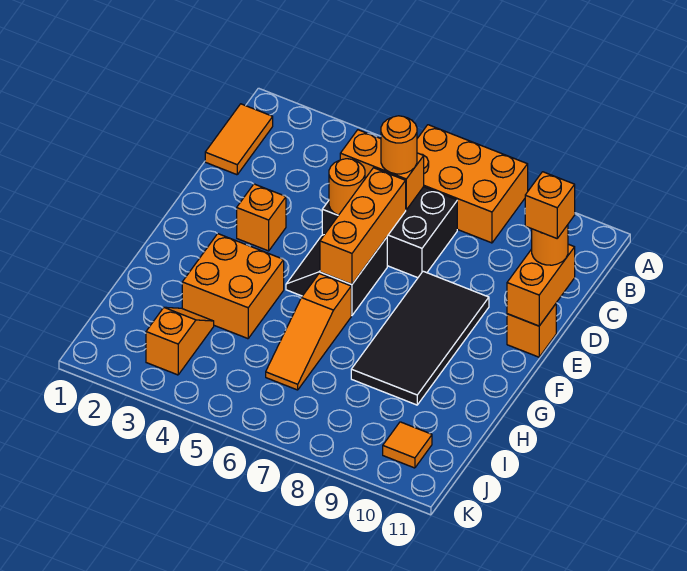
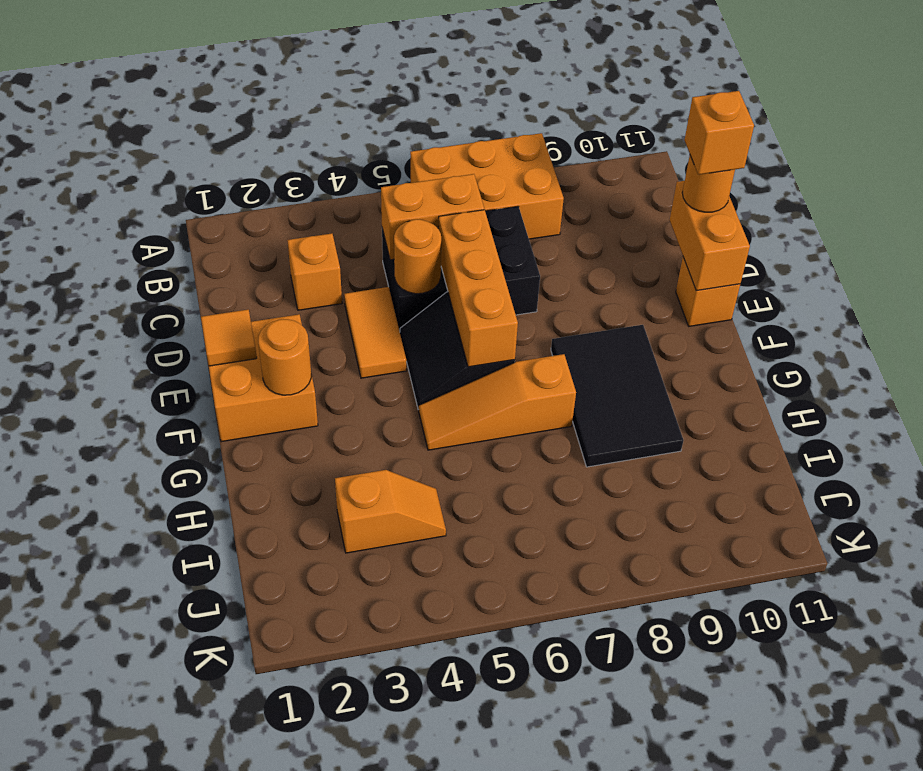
orange tile B1:C1 level 1 -> orange tile D4:E4 level 1
orange round brick C6 level 3 -> orange round brick F2 level 2
orange brick E3 level 1 -> orange brick C3 level 1
black tile E8:H9 level 1 -> black tile F8:H9 level 1
orange brick G3:H4 level 1 -> orange brick E1:F2 level 1
orange slope G6:I6 level 1 top G -> orange slope G5:G7 level 1 top 7
orange slope I3:J3 level 1 top J -> orange slope I3:I4 level 1 top 3
orange tile J10 level 1 -> orange tile E1 level 2

